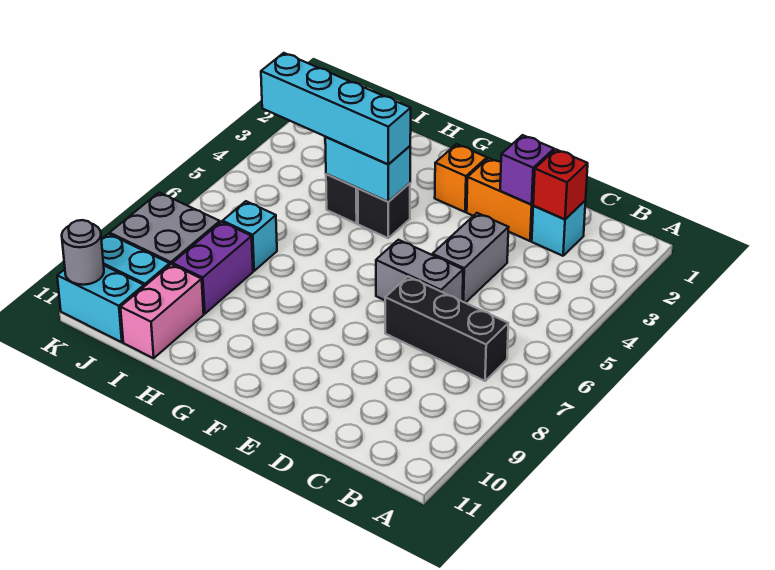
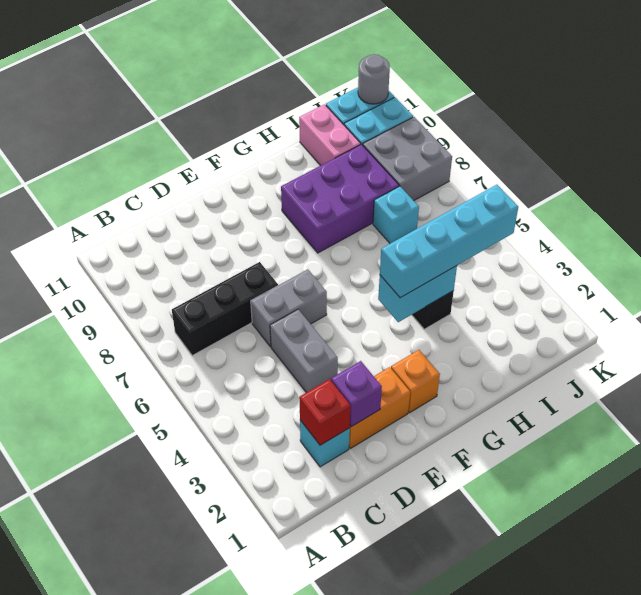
black brick G4 level 1 -> none
purple brick I8:I9 level 1 -> purple brick G8:I9 level 1

